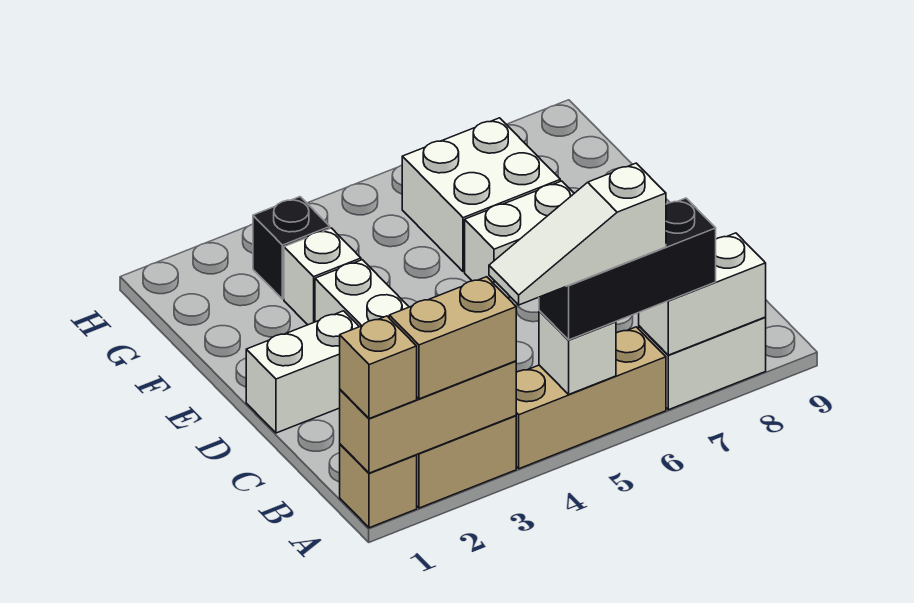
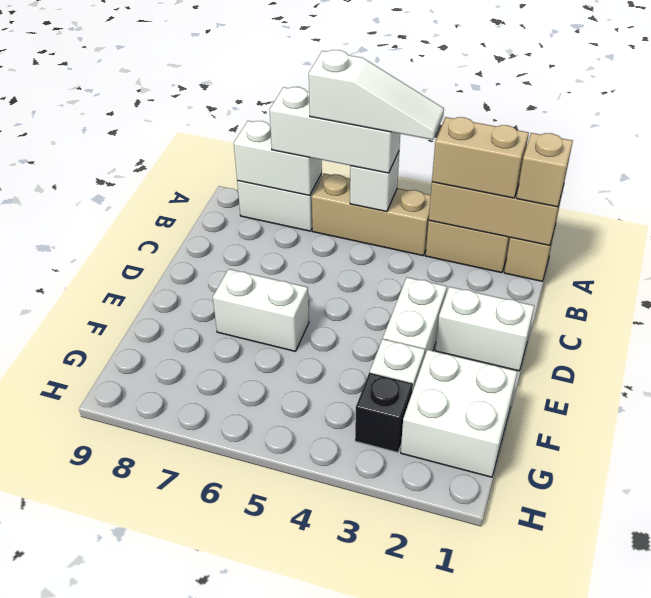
black brick A5:A7 level 3 -> white brick A5:A7 level 3
white brick F6:G7 level 1 -> white brick F1:G2 level 1

